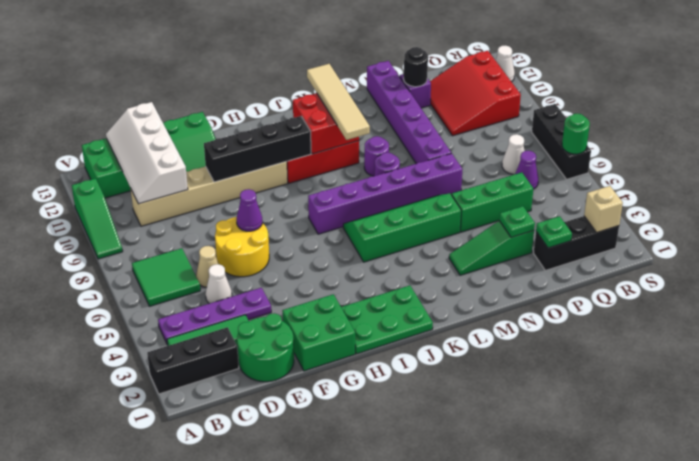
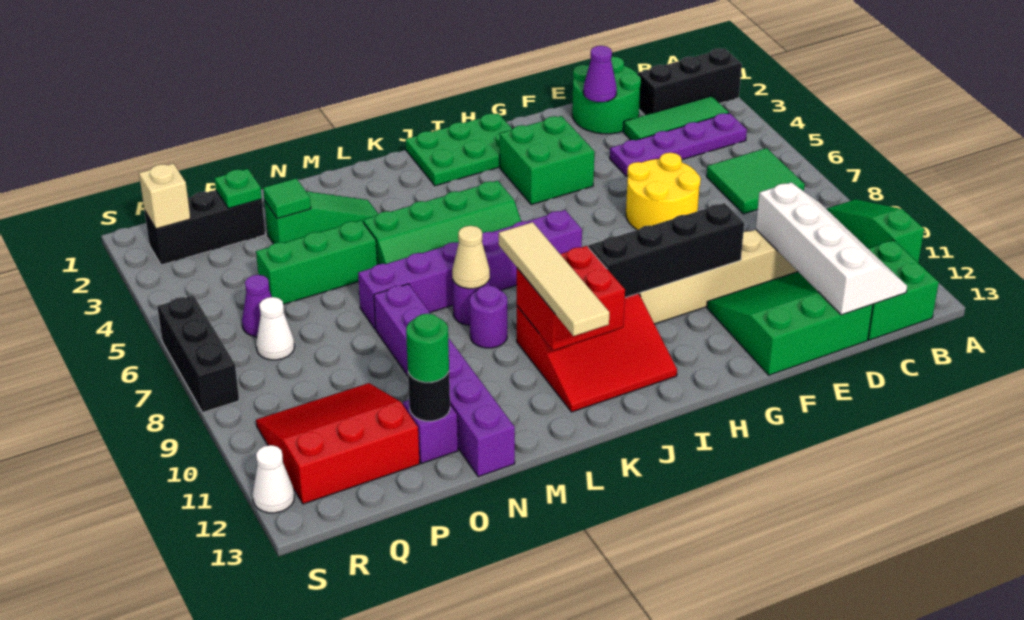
white cone D5 level 1 -> none
tan cone D6 level 1 -> tan cone L8 level 2
green brick F1:G2 level 1 -> green brick G3:H4 level 1
purple cone F7 level 2 -> purple cone E2 level 2
green plate O3 level 2 -> green tile O3 level 2
red slope P10:R12 level 1 top R -> red slope P10:R12 level 1 top 12
green round brick S6 level 2 -> green round brick O12 level 3

